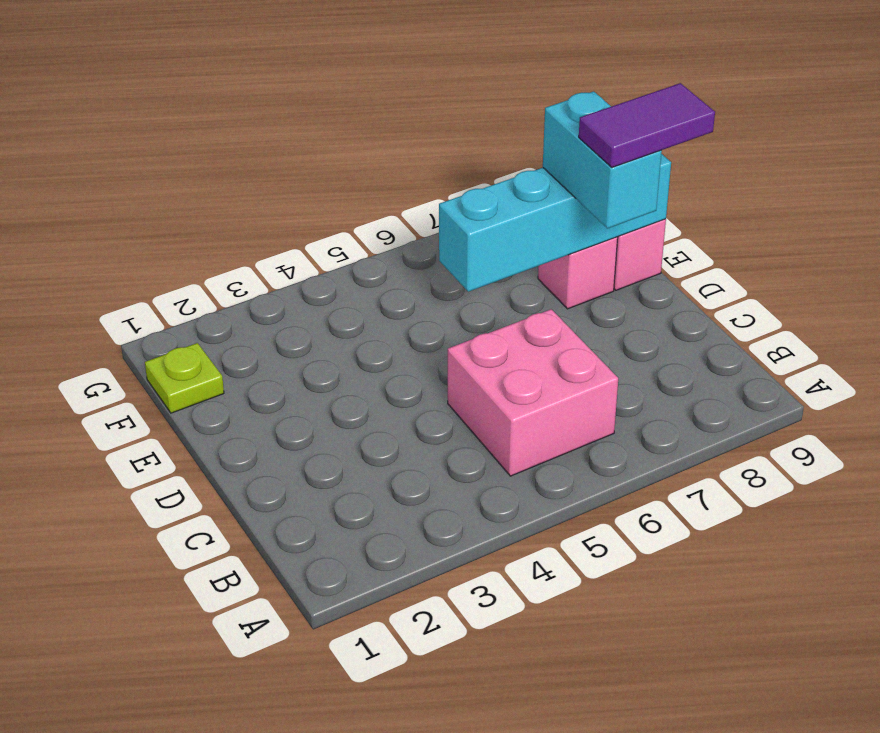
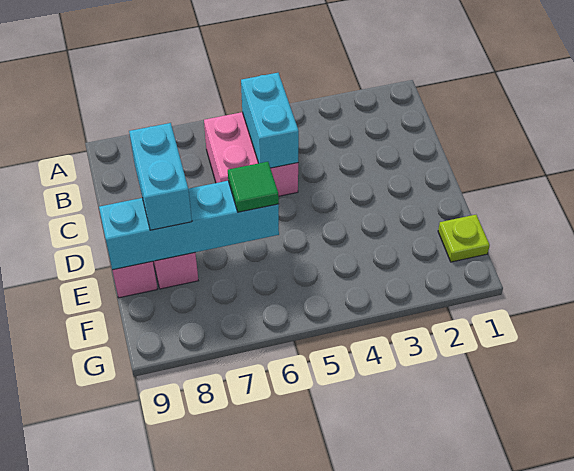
none -> cyan brick B5:C5 level 2
purple tile D8:D9 level 4 -> none
none -> green tile E6 level 3

